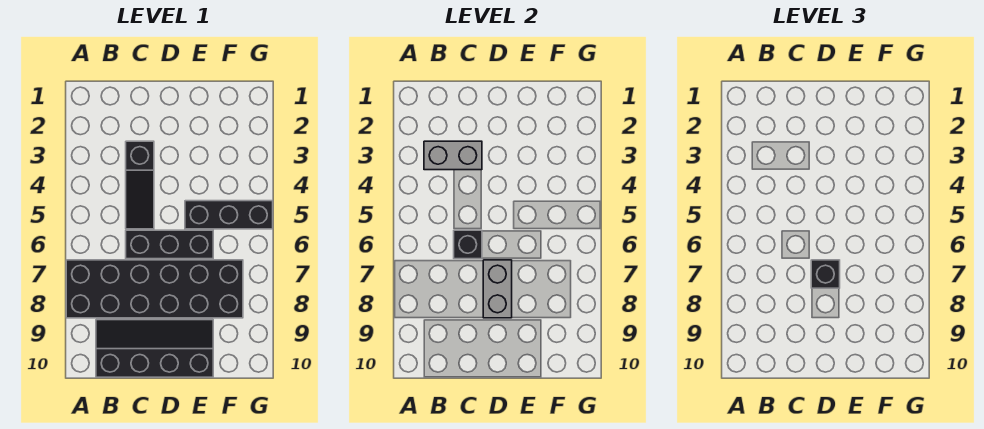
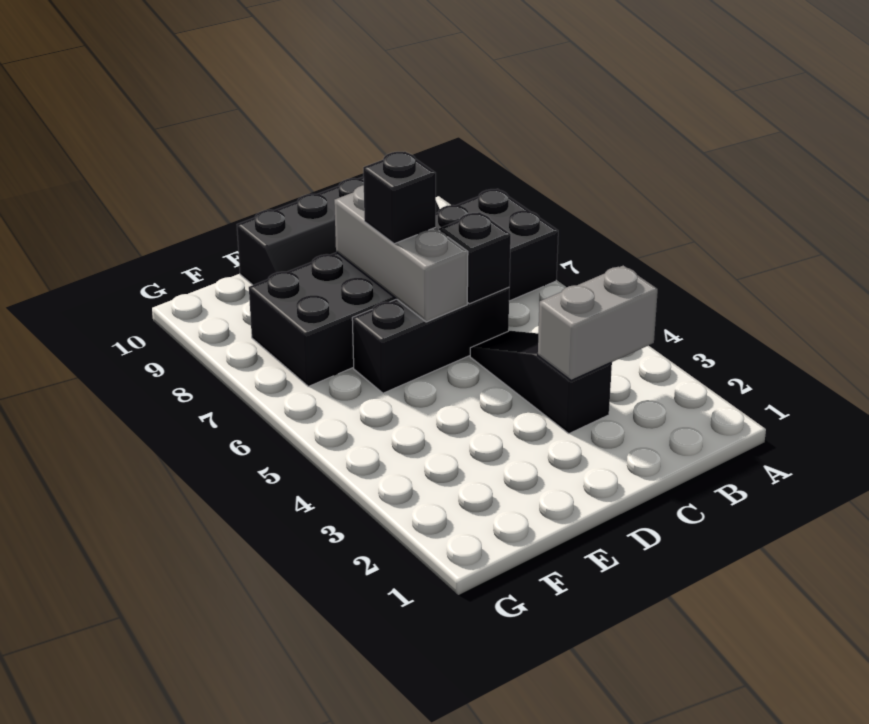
grey brick D7:D8 level 2 -> grey brick D6:D8 level 2
black brick E5:G5 level 1 -> none

